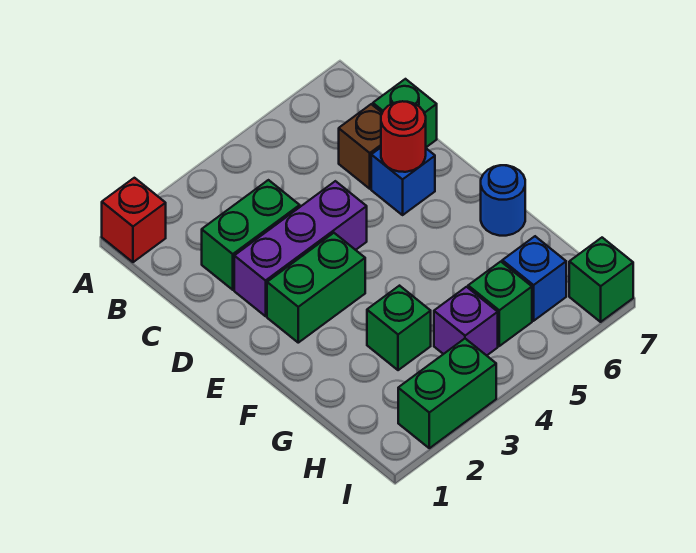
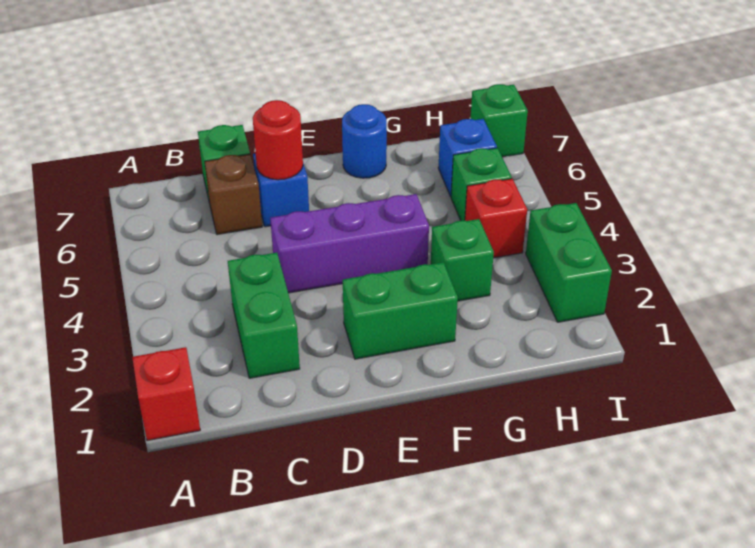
purple brick D2:D4 level 1 -> purple brick D4:F4 level 1
green brick E2:E3 level 1 -> green brick E2:F2 level 1
purple brick H4 level 1 -> red brick H4 level 1

